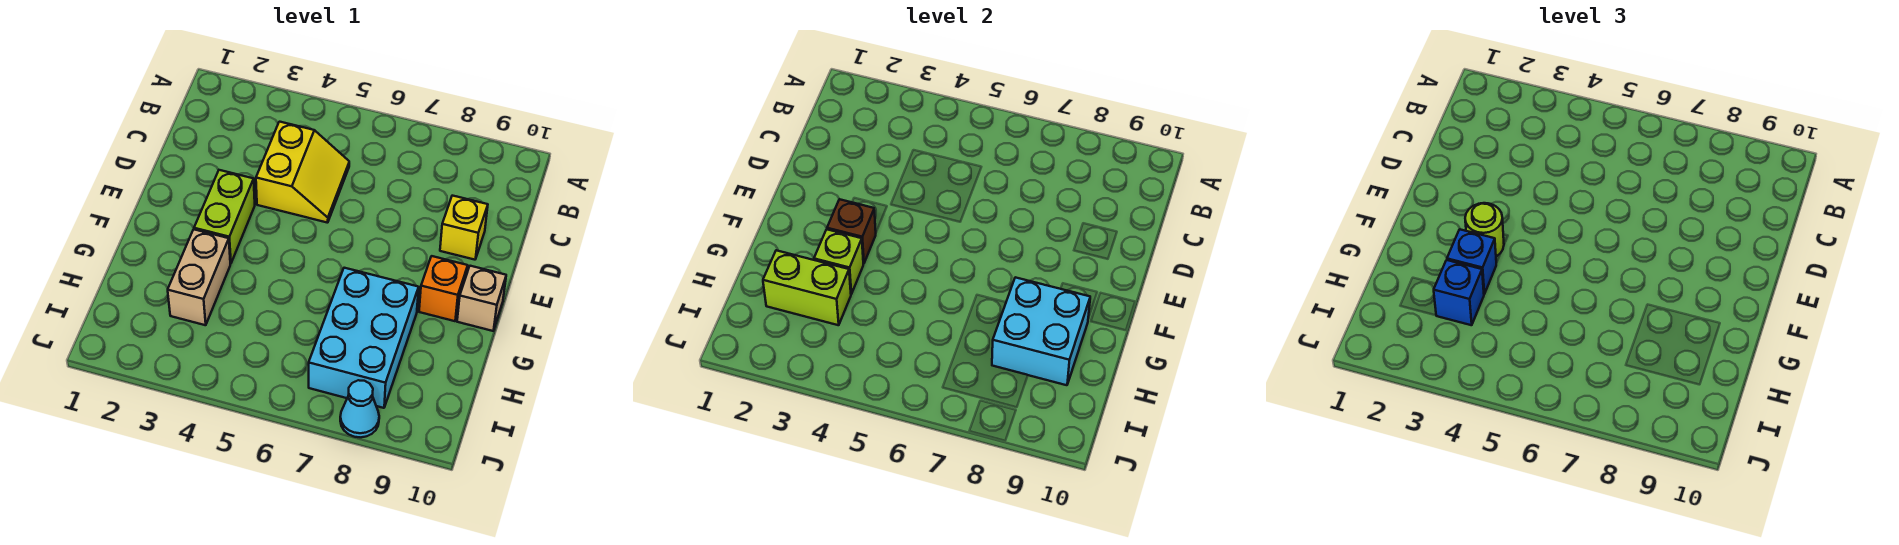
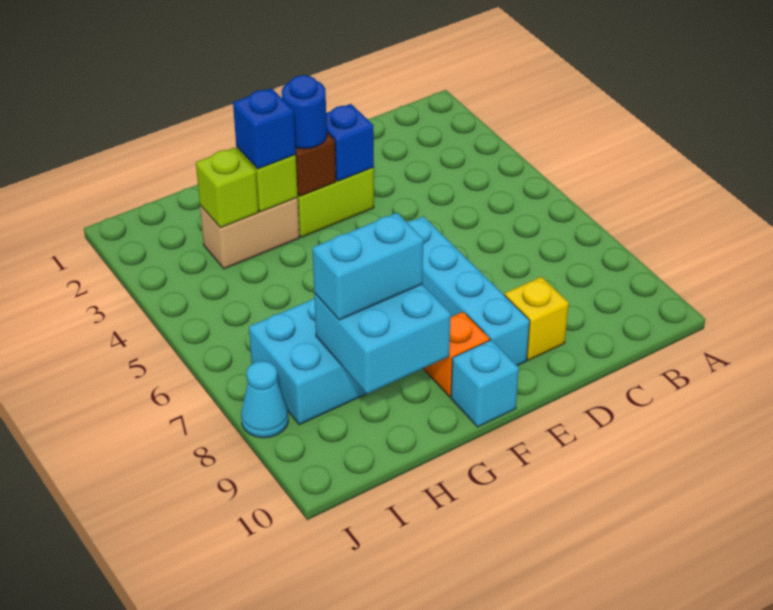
yellow slope C4:D5 level 1 top 4 -> none
none -> cyan brick E6:E9 level 1
lime round brick F3 level 3 -> blue round brick F3 level 3
tan brick F10 level 1 -> cyan brick F10 level 1
none -> cyan brick G8:H8 level 3
lime brick H2:H3 level 2 -> lime brick H3 level 2
blue brick H3 level 3 -> blue brick E3 level 2

